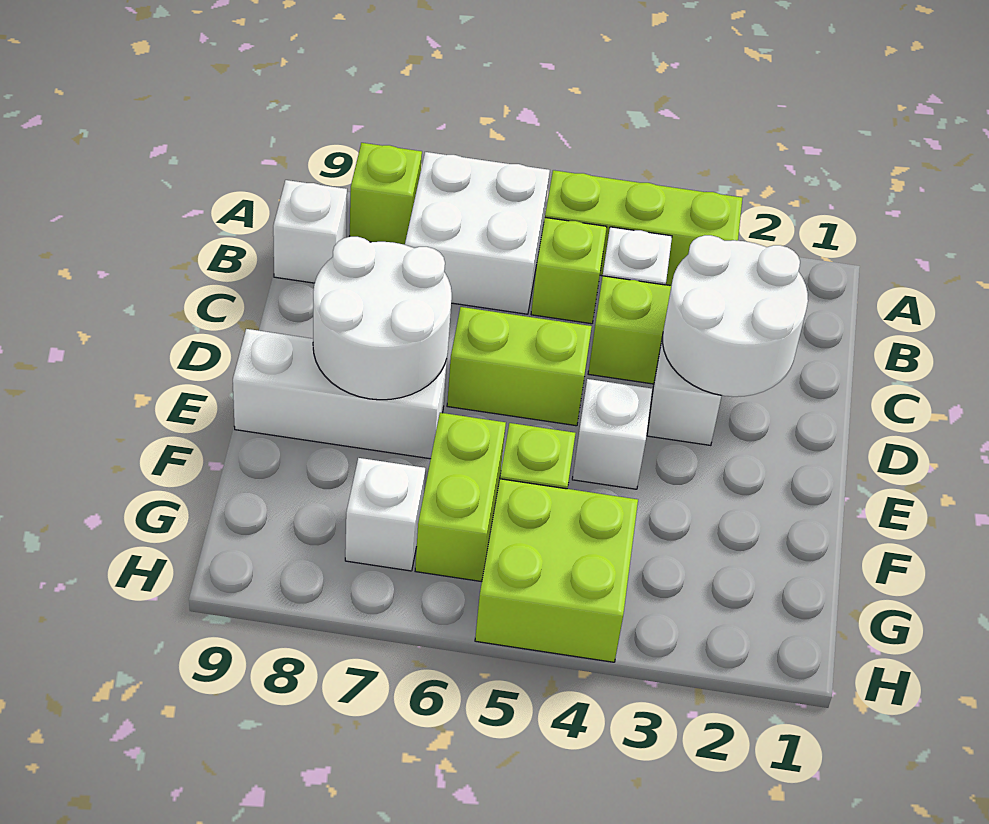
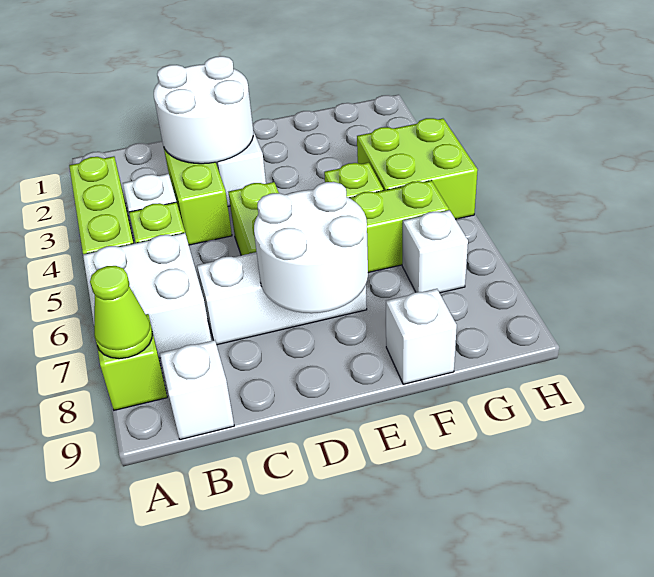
none -> lime cone A8 level 2
white brick E4 level 1 -> white brick F9 level 1
white brick E7:E9 level 1 -> white brick C7:E7 level 1

